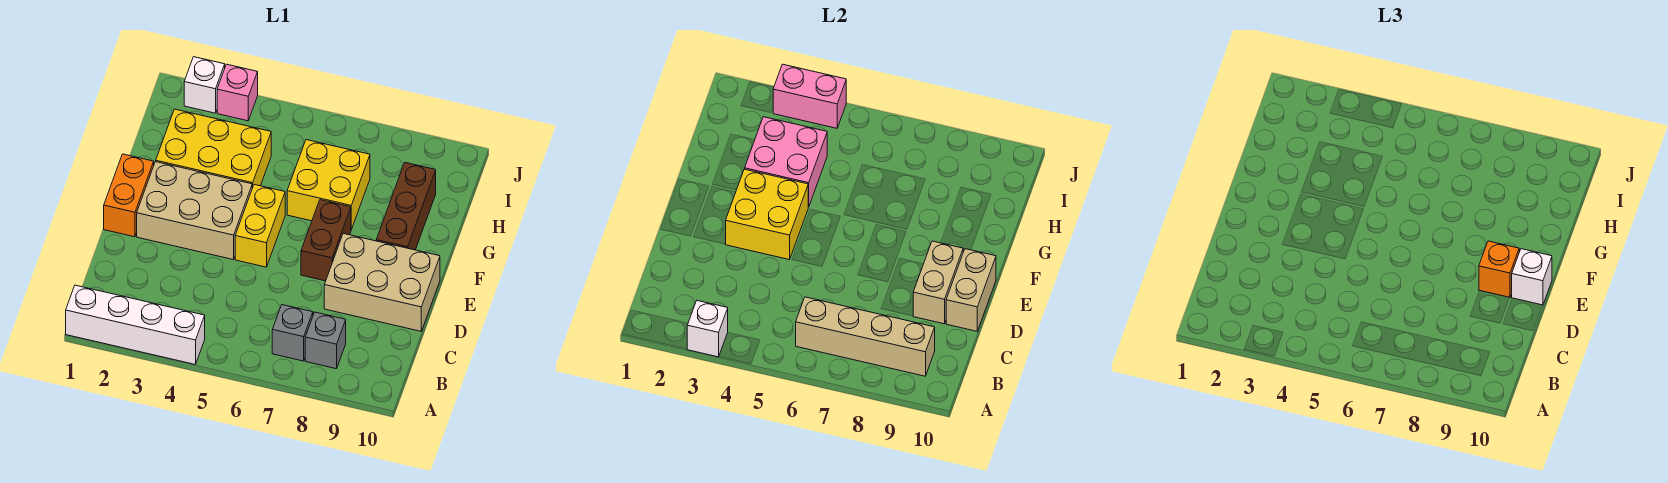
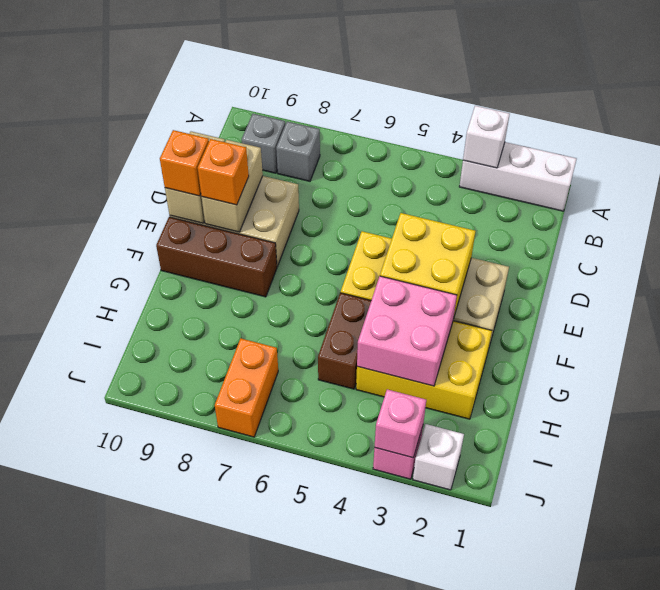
white brick A1:A4 level 1 -> white brick A1:A3 level 1
tan brick B6:B9 level 2 -> none
grey brick B7 level 1 -> grey brick B9 level 1
orange brick E1:F1 level 1 -> orange brick I7:J7 level 1
brown brick E7:F7 level 1 -> brown brick G5:H5 level 1
white brick E10 level 3 -> orange brick E10 level 3
brown brick F9:H9 level 1 -> brown brick F8:F10 level 1
yellow brick G6:H7 level 1 -> none
pink brick J3:J4 level 2 -> pink brick J3 level 2

